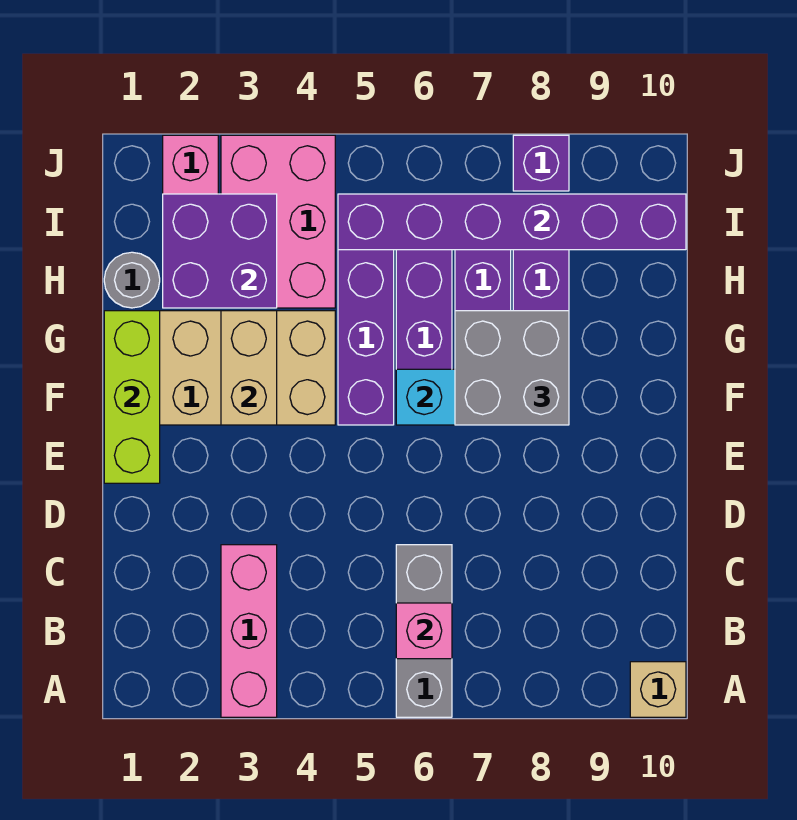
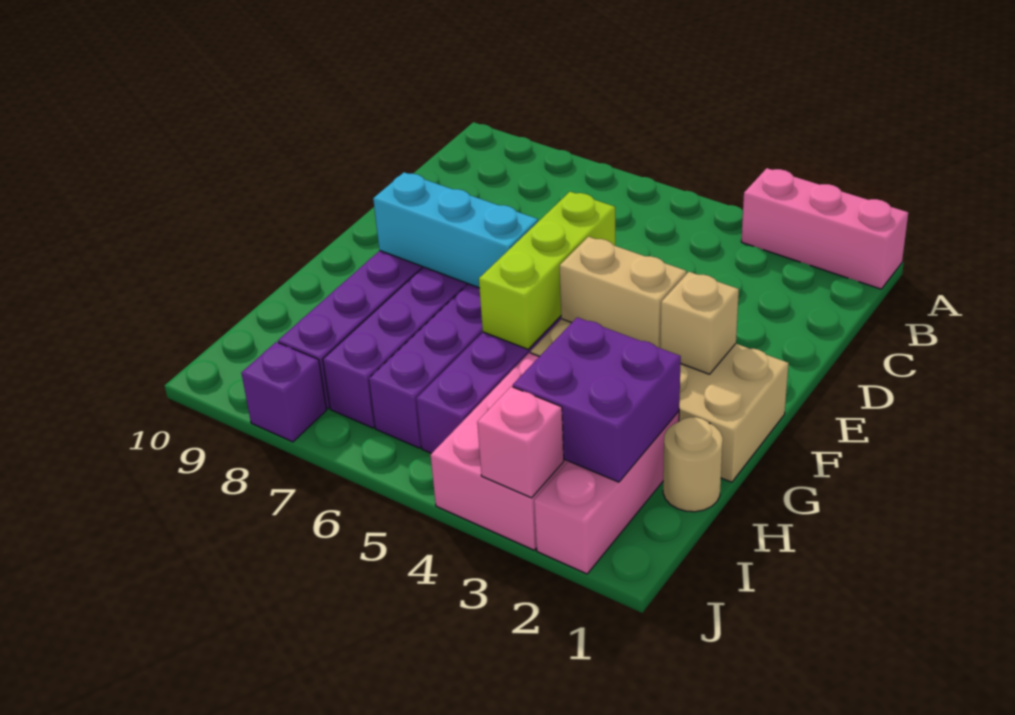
pink brick A3:C3 level 1 -> pink brick A1:A3 level 1
grey brick A6:C6 level 1 -> none
tan brick A10 level 1 -> tan brick F2 level 2
pink brick B6 level 2 -> pink brick J3 level 2
lime brick E1:G1 level 2 -> lime brick E5:G5 level 2
tan brick F3:G3 level 2 -> tan brick F3:F4 level 2
grey brick F7:G8 level 3 -> none
grey round brick H1 level 1 -> tan round brick H1 level 1
purple brick I5:I10 level 2 -> none

